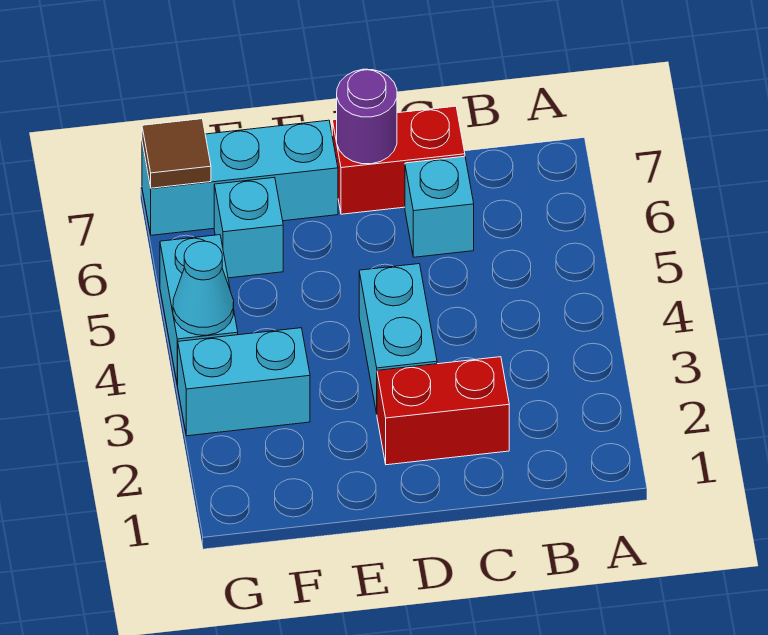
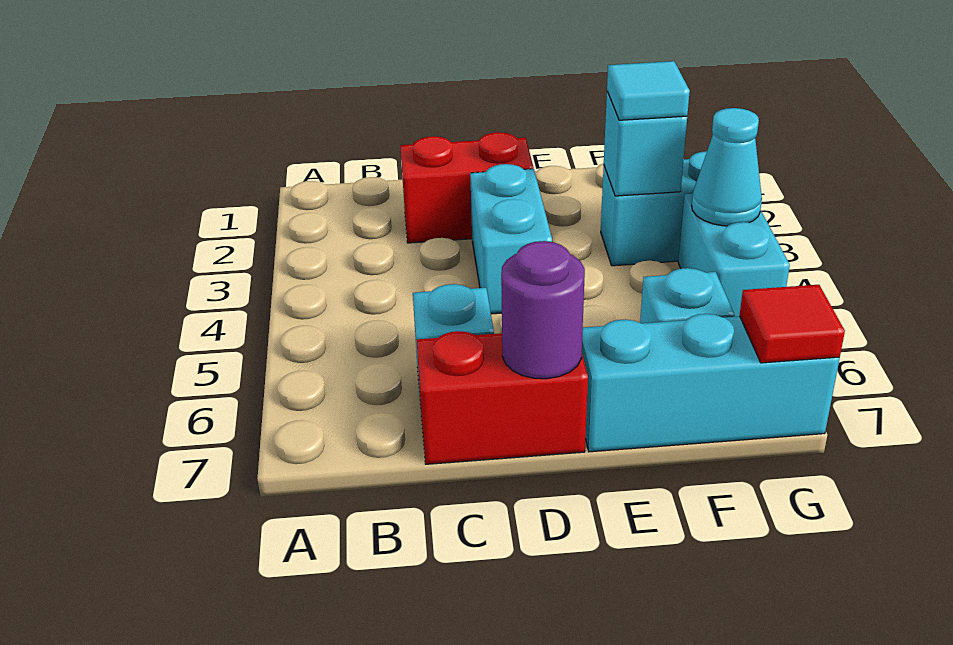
none -> cyan brick F3 level 2
none -> cyan tile F3 level 3
brown tile G7 level 2 -> red tile G7 level 2

